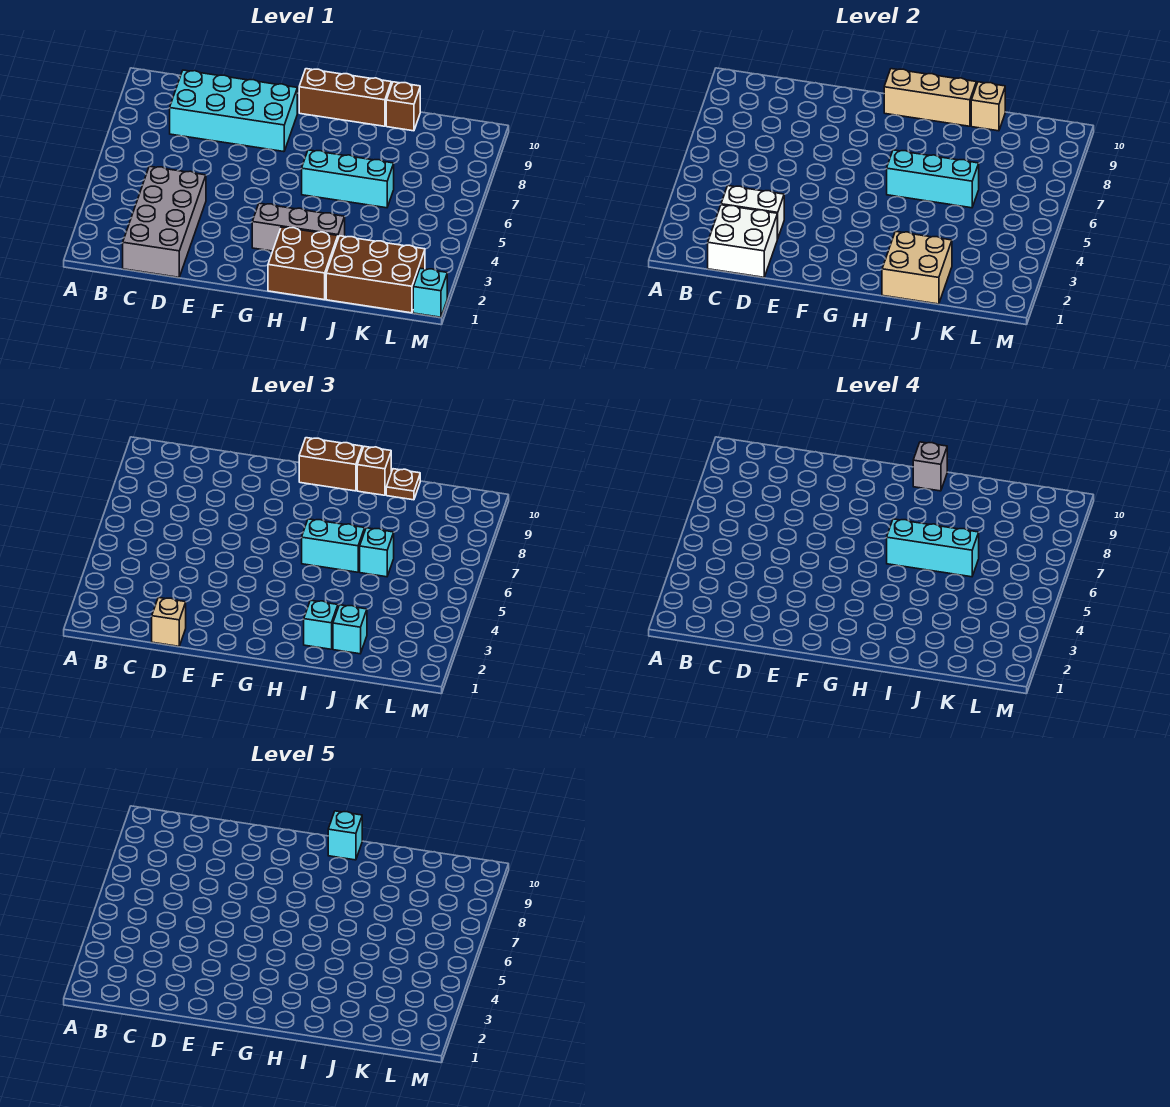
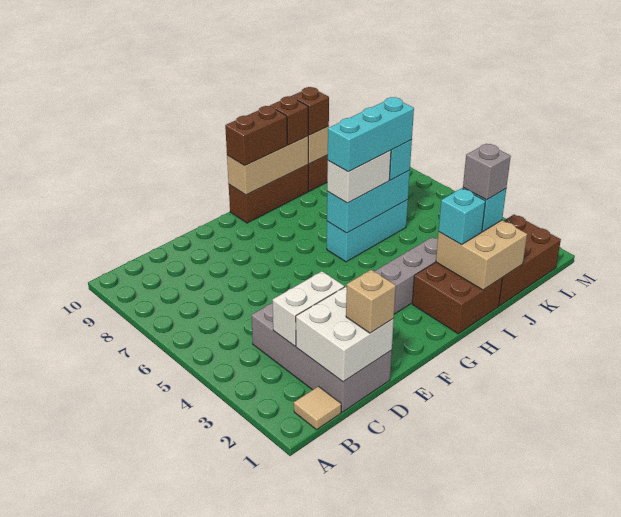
none -> tan tile B1 level 1
cyan brick C8:F9 level 1 -> none
cyan brick H6:I6 level 3 -> white brick H6:I6 level 3
grey brick H10 level 4 -> grey brick J2 level 4
cyan brick H10 level 5 -> none
brown plate J10 level 3 -> brown brick J10 level 3
cyan brick M1 level 1 -> none

